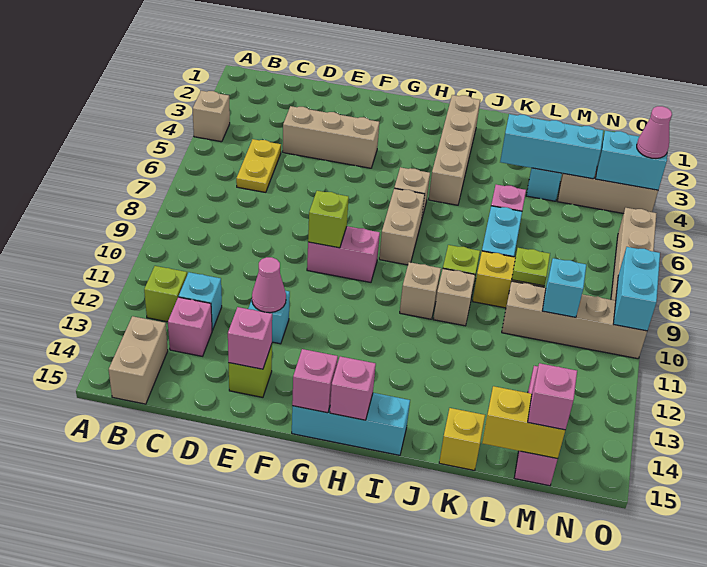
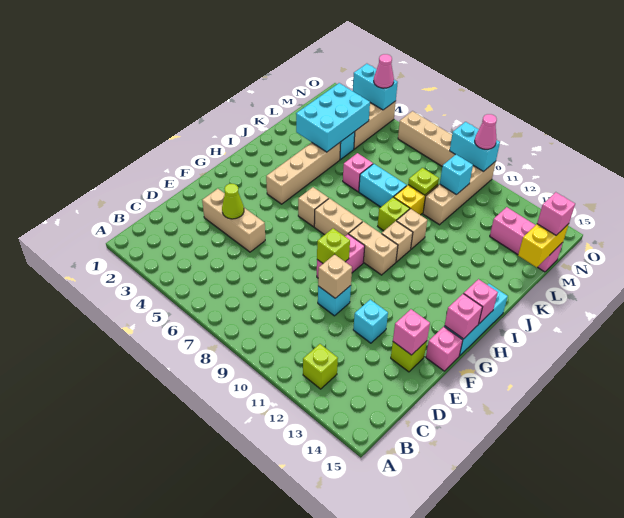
tan brick A4 level 1 -> tan brick E10 level 2
tan brick B14:B15 level 1 -> tan brick H9:H10 level 1
yellow plate C5:C6 level 1 -> none
cyan brick C12 level 1 -> cyan brick E10 level 1
pink brick C13 level 1 -> pink brick F15 level 1
tan brick D4:F4 level 1 -> tan brick E3:E5 level 1
none -> lime cone E4 level 2
pink cone E12 level 2 -> pink cone O10 level 3
tan brick I2:I5 level 1 -> tan brick H4:K4 level 1
cyan brick K4:M4 level 2 -> cyan brick K3:M4 level 2
yellow brick K15 level 1 -> none
cyan brick N4:O4 level 2 -> cyan brick O3:O4 level 2

